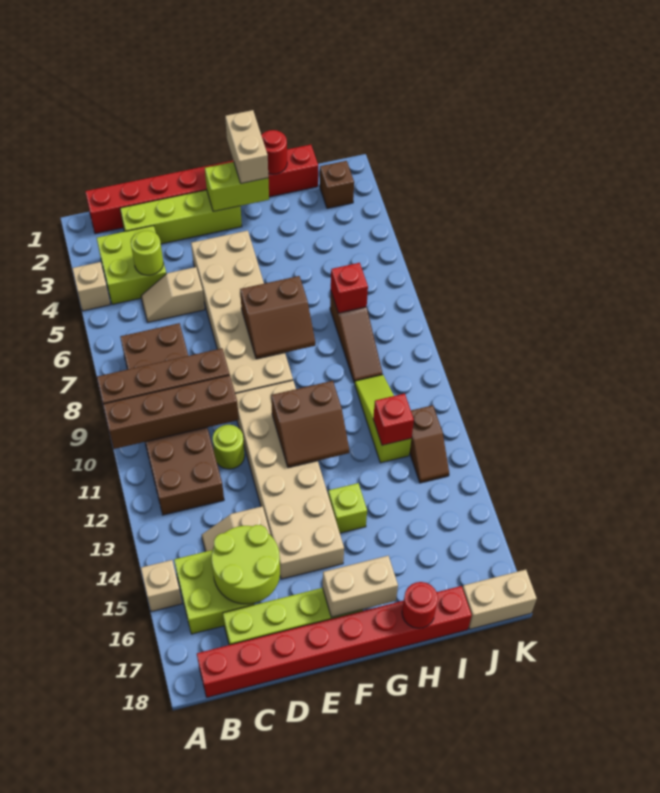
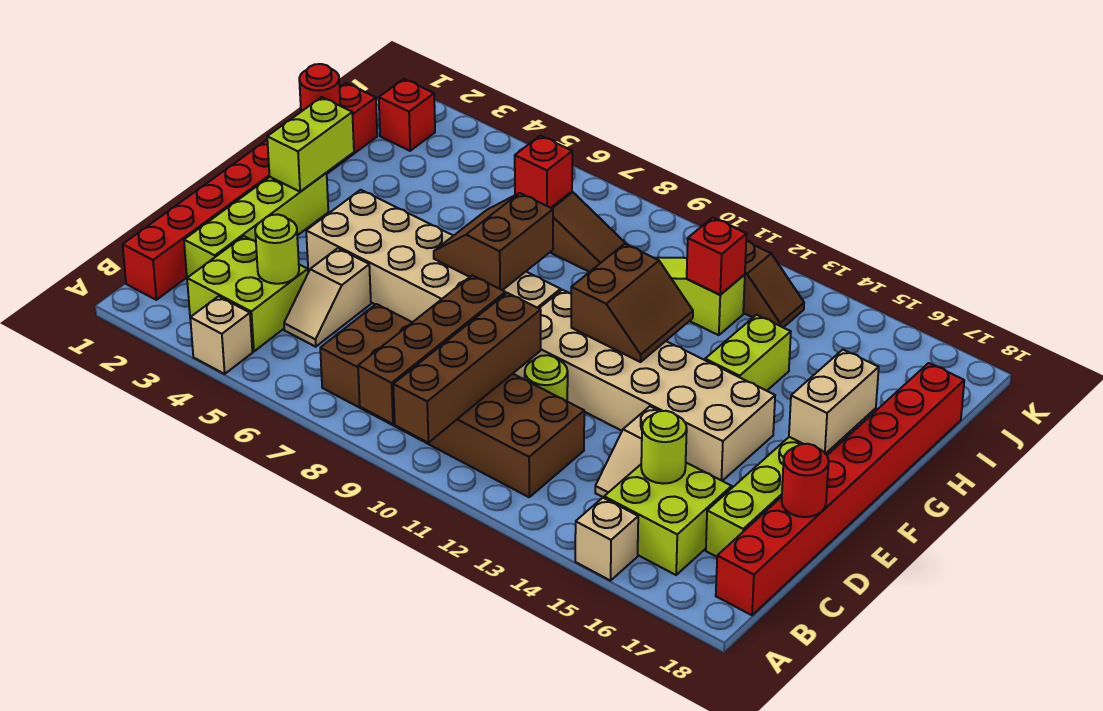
lime round brick C15:D16 level 2 -> lime round brick C15 level 2
brown slope F7:G8 level 2 top 7 -> brown slope F7:G8 level 2 top 8
tan brick G1:G2 level 3 -> none
lime brick G14 level 1 -> lime brick G14:H14 level 1
red round brick H18 level 2 -> red round brick D18 level 2
brown brick J2 level 1 -> red brick J2 level 1
tan brick J18:K18 level 1 -> none

